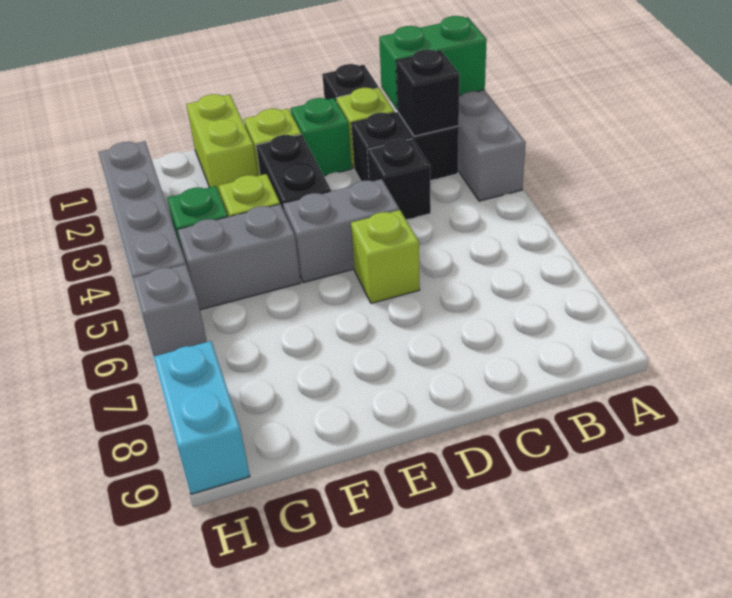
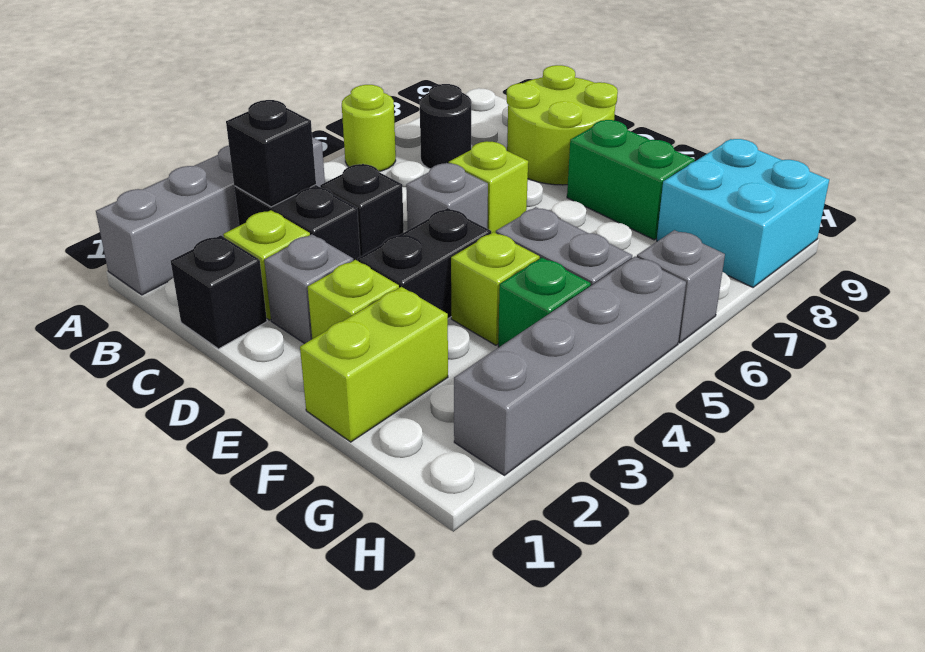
green brick A2:B2 level 2 -> green brick E8:F8 level 1
none -> lime round brick A6 level 1
none -> black round brick B7 level 1
none -> lime round brick C8:D9 level 1
green brick D2 level 1 -> grey brick D2 level 1
grey brick D5:E5 level 1 -> grey brick D5 level 1
cyan brick H8:H9 level 1 -> cyan brick G8:H9 level 1

